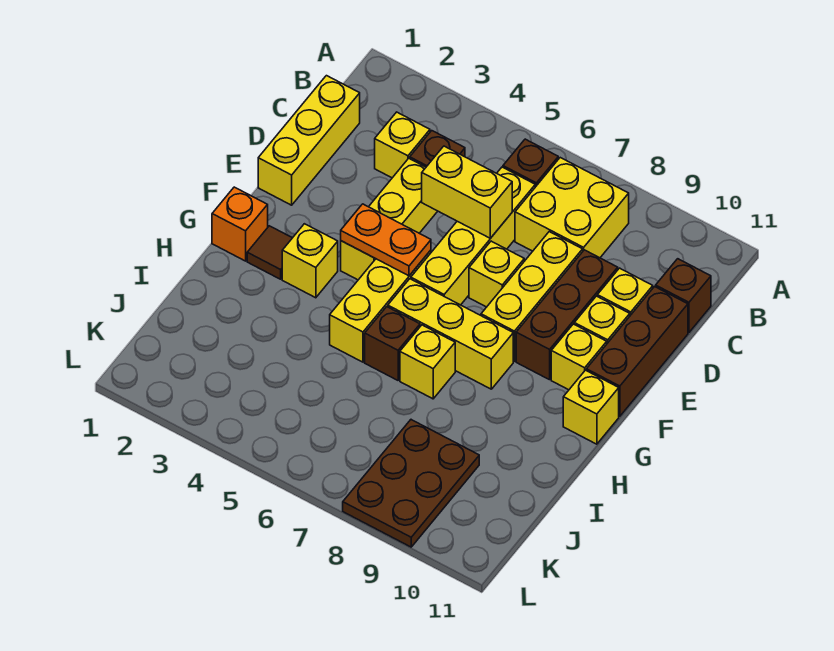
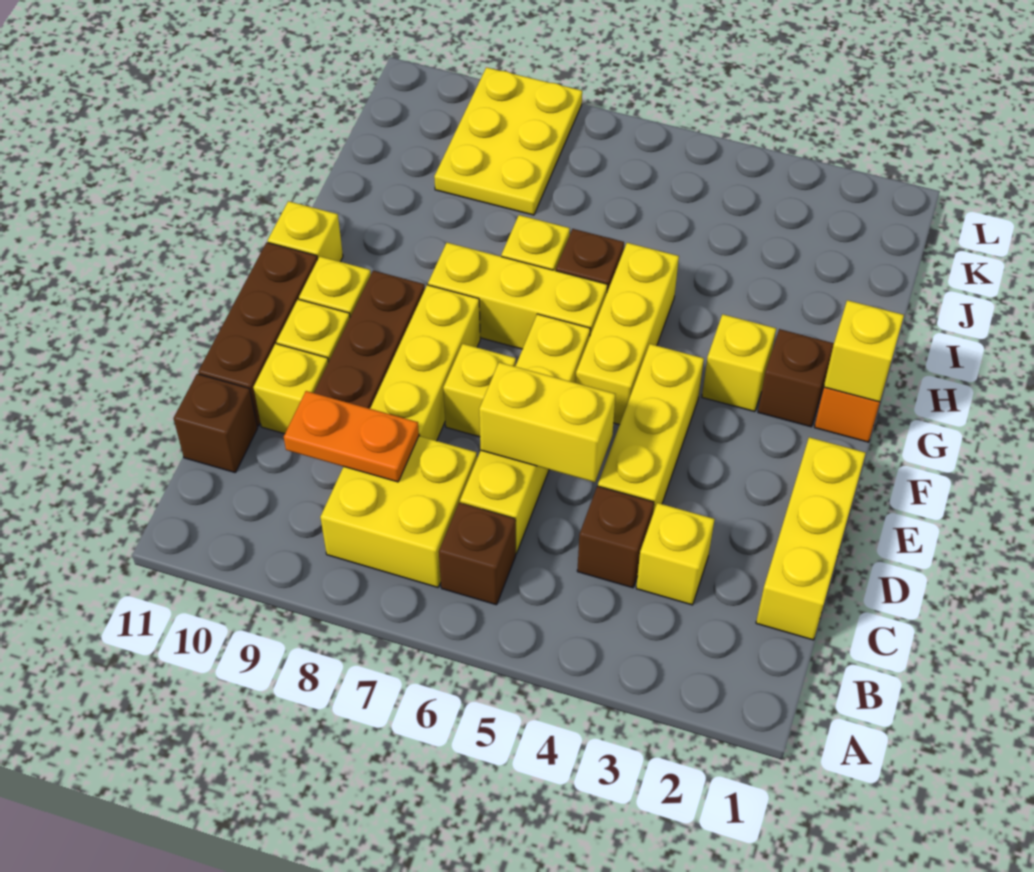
orange plate F4:F5 level 2 -> orange plate C8:C9 level 2
none -> yellow brick G1 level 2
brown tile G2 level 1 -> brown brick G2 level 1
brown plate J8:L9 level 1 -> yellow plate J8:L9 level 1

